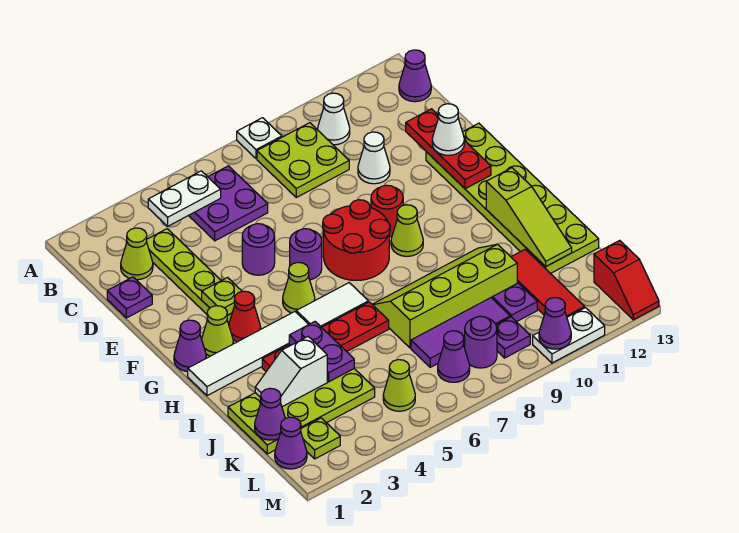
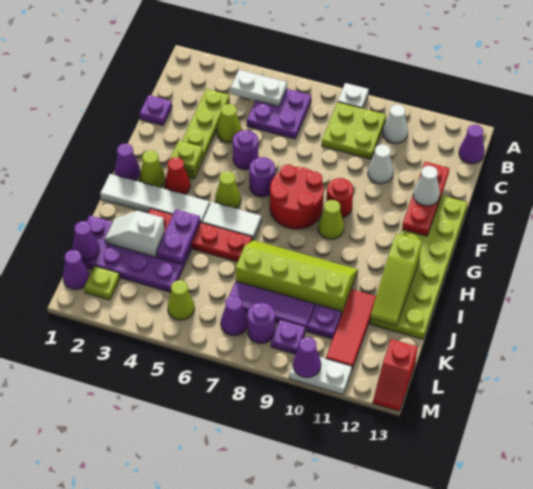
lime cone C2 level 1 -> lime cone D4 level 1
lime plate J1:K4 level 1 -> purple plate J1:K4 level 1

